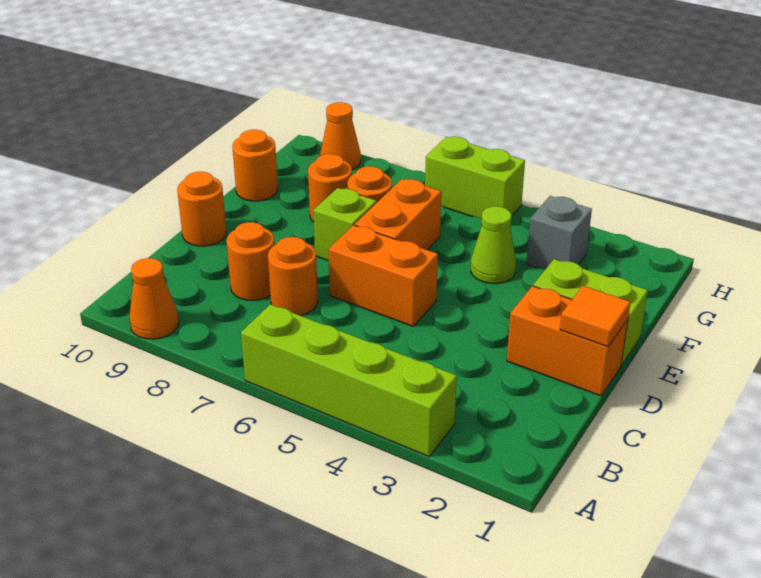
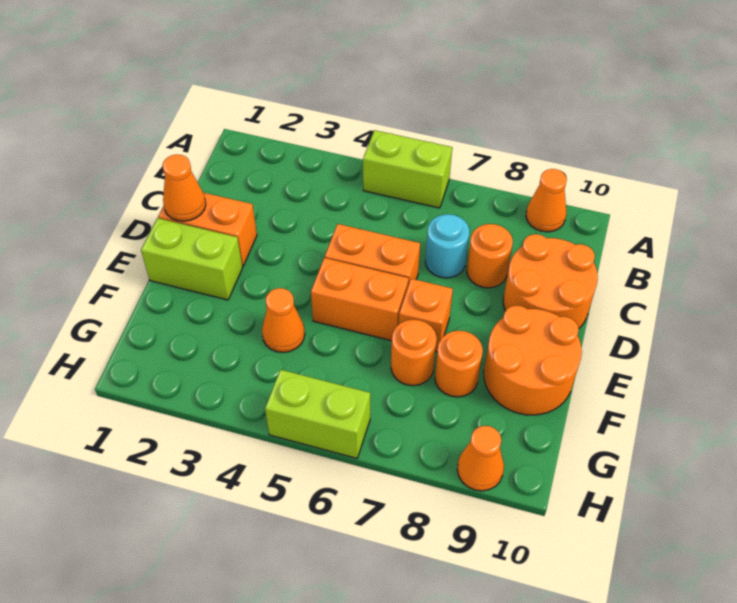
lime brick A3:A6 level 1 -> lime brick A5:A6 level 1
orange round brick C7 level 1 -> cyan round brick C7 level 1
orange tile D1 level 2 -> orange cone D1 level 2
orange round brick D10 level 1 -> orange round brick C9:D10 level 1
orange brick E6:F6 level 1 -> orange brick E5:E6 level 1
lime brick E7 level 1 -> orange brick E7 level 1
lime cone F4 level 1 -> orange cone F4 level 1
orange round brick F10 level 1 -> orange round brick E9:F10 level 1
grey brick G3 level 1 -> none

